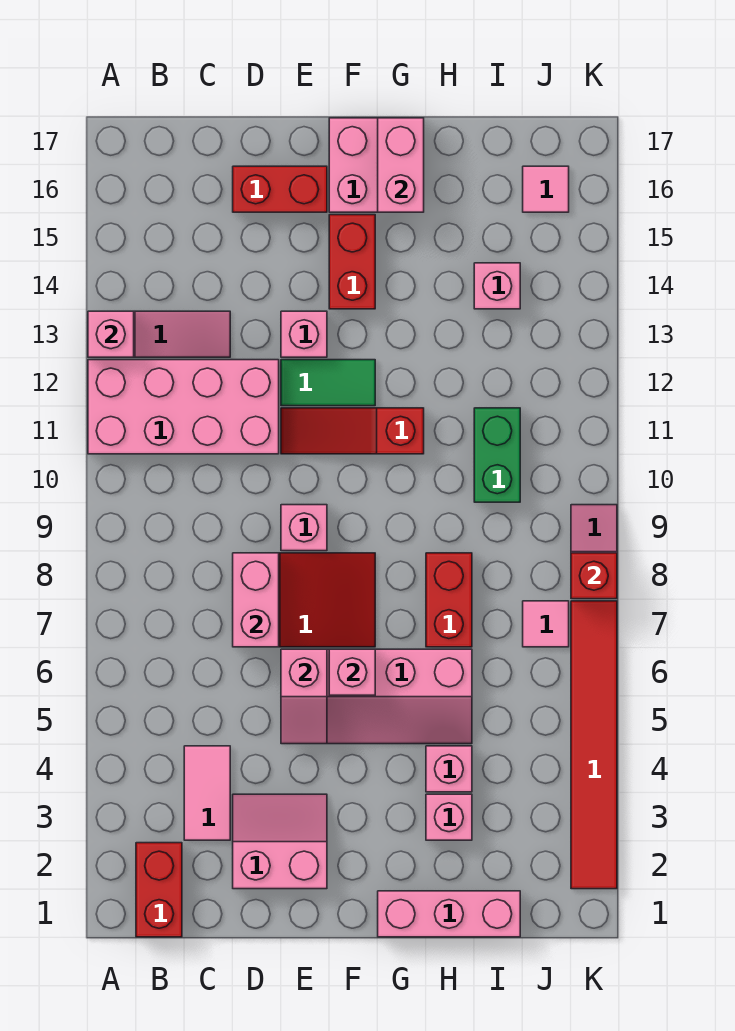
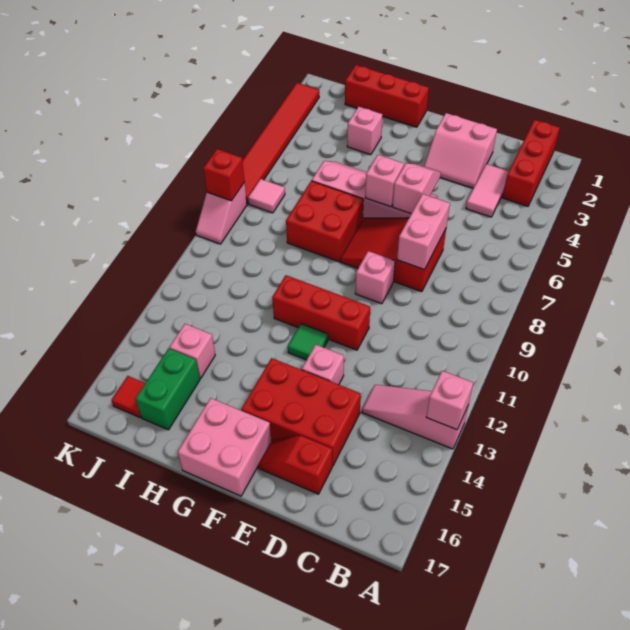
pink brick A11:D12 level 1 -> none
red brick B1:B2 level 1 -> red brick B1:B3 level 1
red brick D16:E16 level 1 -> red slope D16:E16 level 1 top D
red slope E11:G11 level 1 top G -> red brick E11:G11 level 1
green tile E12:F12 level 1 -> green tile F12 level 1
red brick F14:F15 level 1 -> red brick D14:F15 level 1
pink brick G1:I1 level 1 -> red brick G1:I1 level 1
pink brick G16:G17 level 2 -> none
pink brick H4 level 1 -> none
red brick H7:H8 level 1 -> red brick G7:H8 level 1
green brick I10:I11 level 1 -> green brick I15:I16 level 1
pink tile J16 level 1 -> red tile J16 level 1

